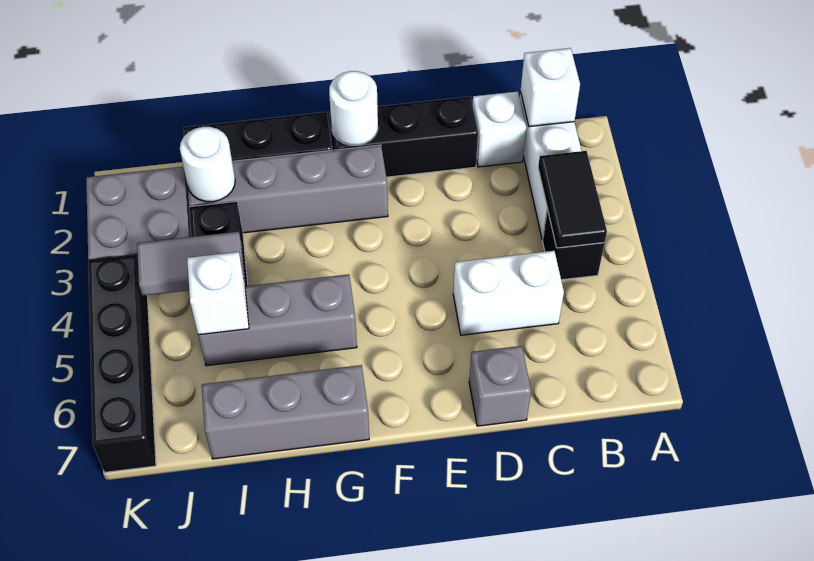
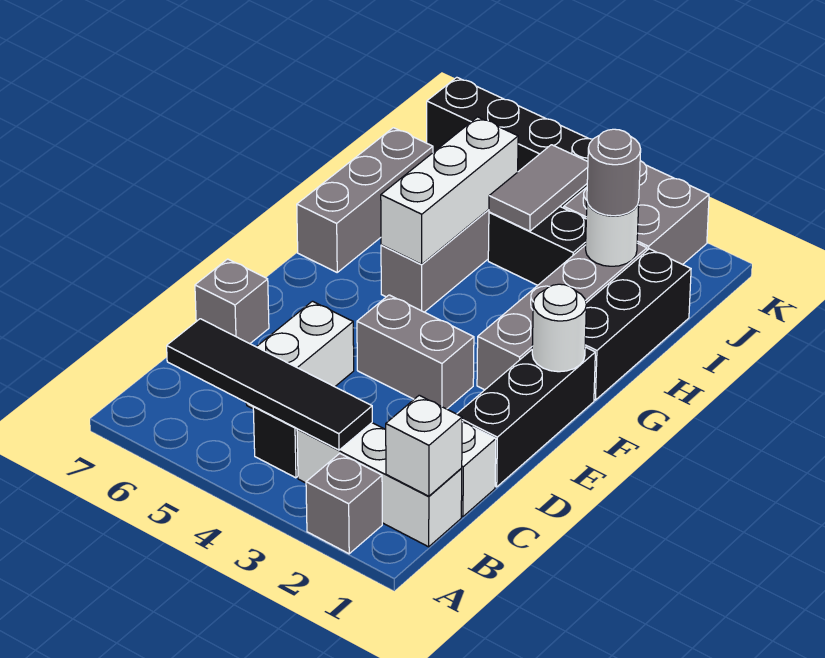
none -> grey brick A2 level 1
black tile B3:B4 level 2 -> black tile B3:B6 level 2
none -> grey brick E3:E4 level 1
none -> grey round brick I2 level 3
white brick I5 level 2 -> white brick G5:I5 level 2

